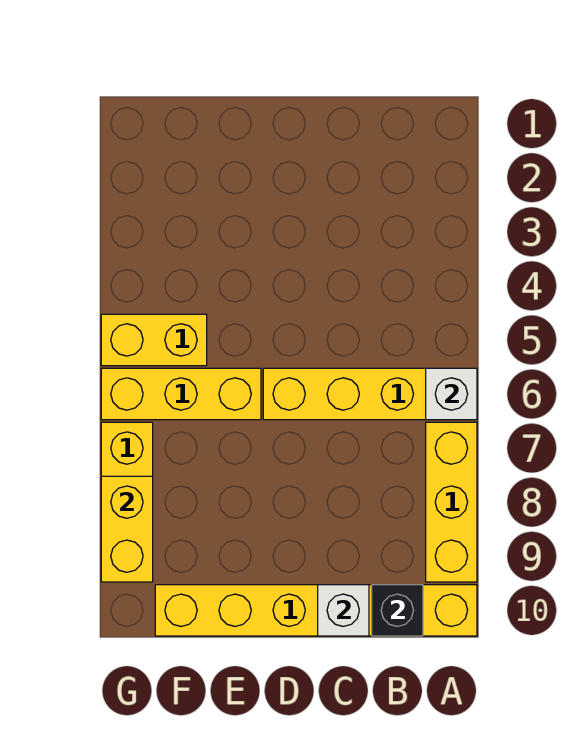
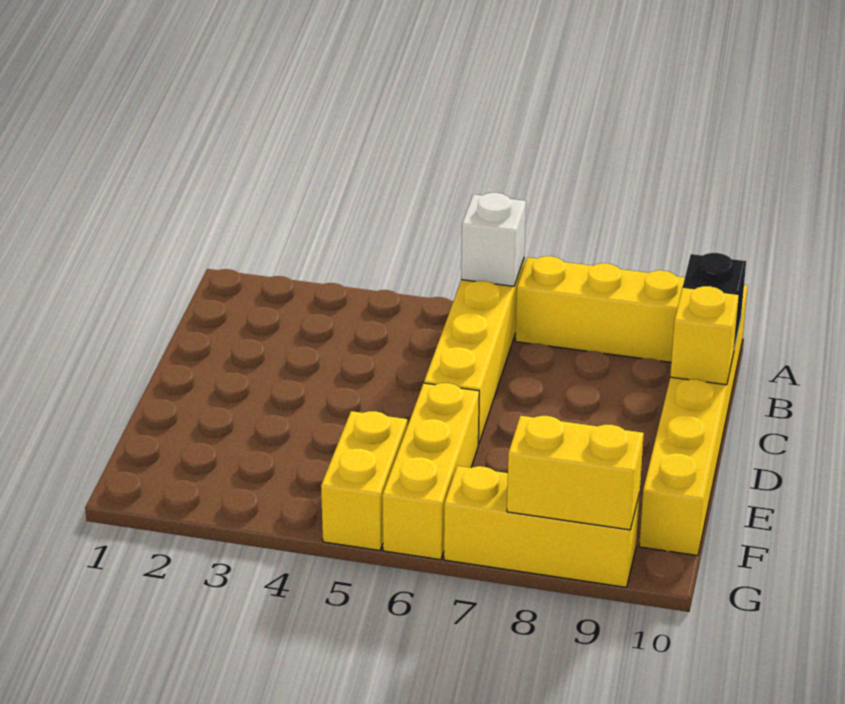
white brick C10 level 2 -> yellow brick C10 level 2

